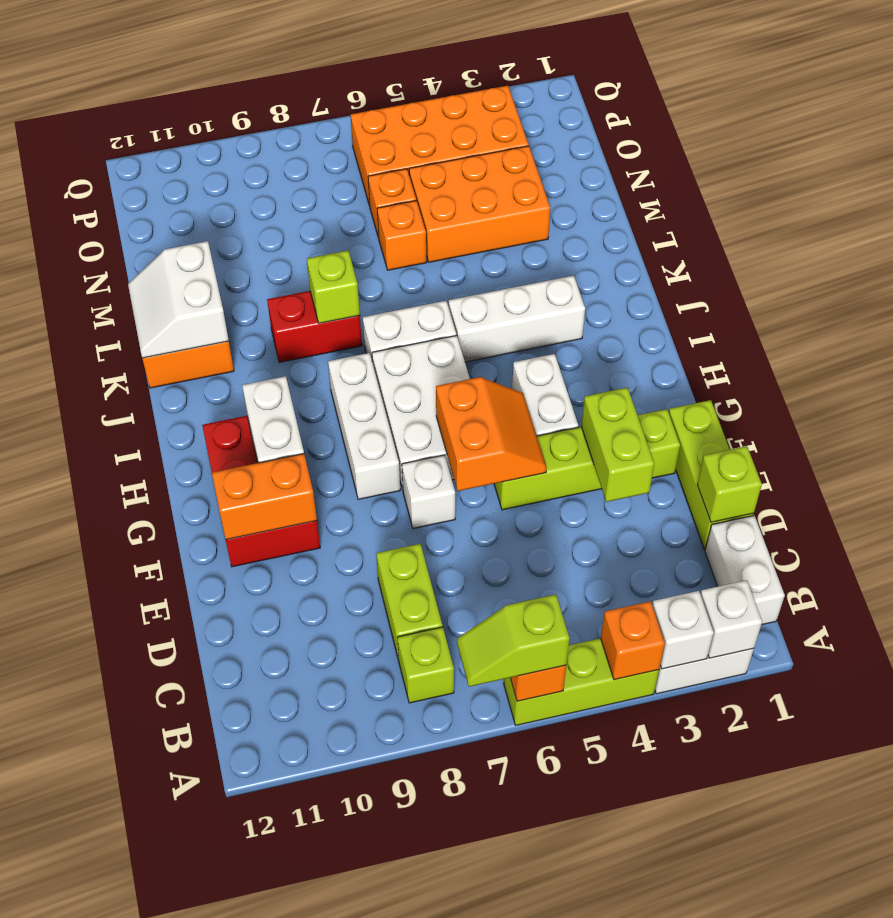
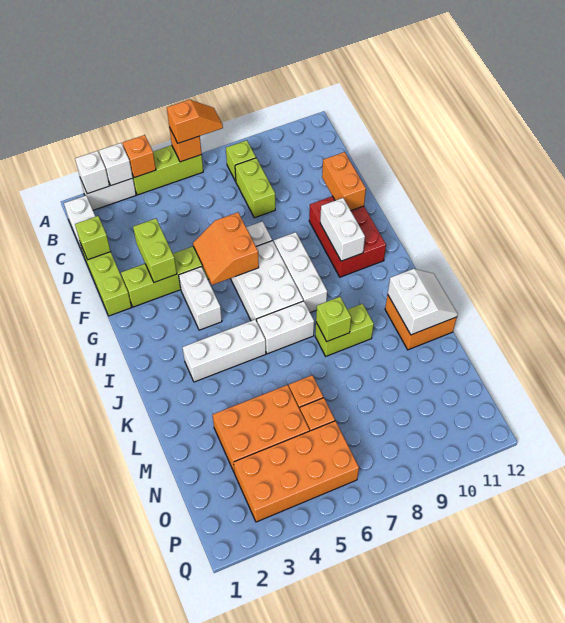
lime slope A6:A7 level 3 top 6 -> orange slope A6:A7 level 3 top 6
orange brick F10:F11 level 2 -> orange brick E11:F11 level 2
red brick K8:K9 level 1 -> lime brick K8:K9 level 1

